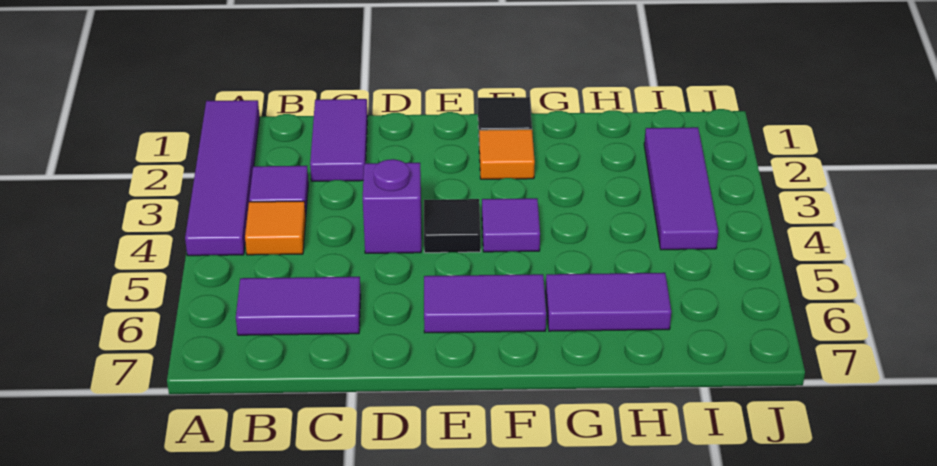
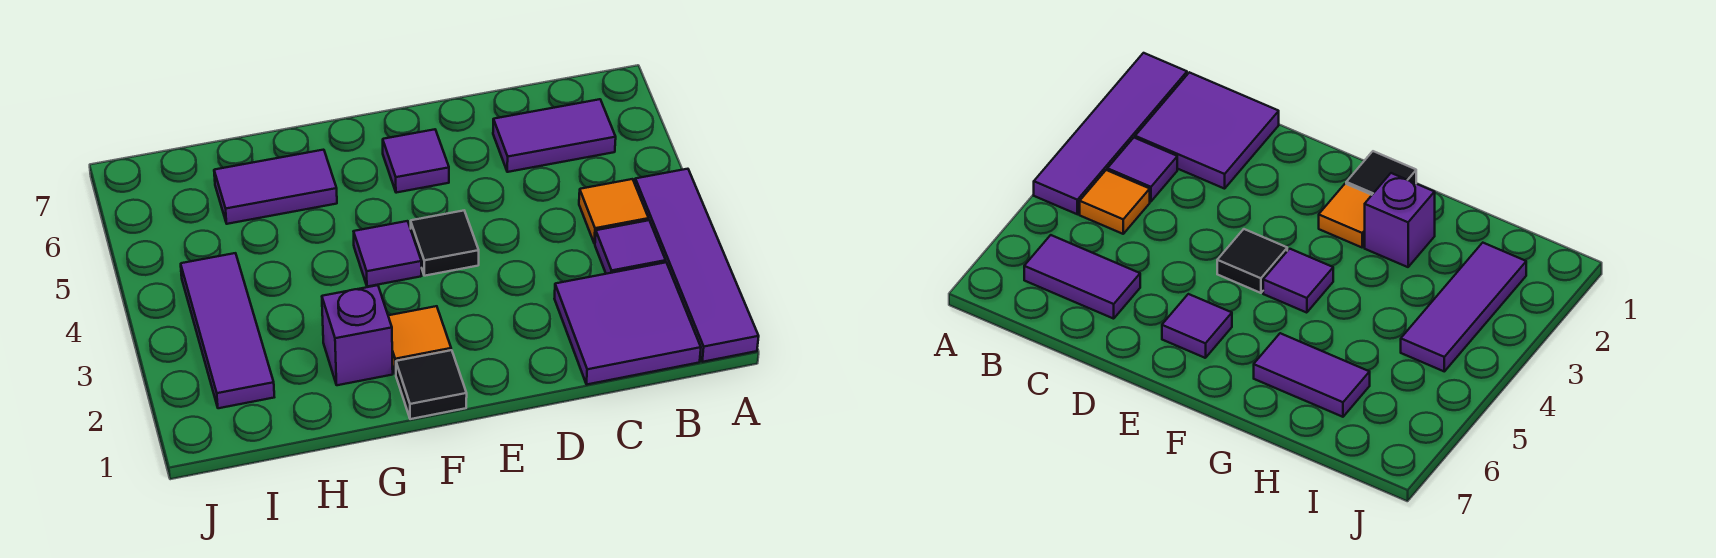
purple tile C1:C2 level 1 -> purple tile B1:C2 level 1
purple brick D4 level 1 -> purple brick G2 level 1
purple tile E6:F6 level 1 -> purple tile E6 level 1

